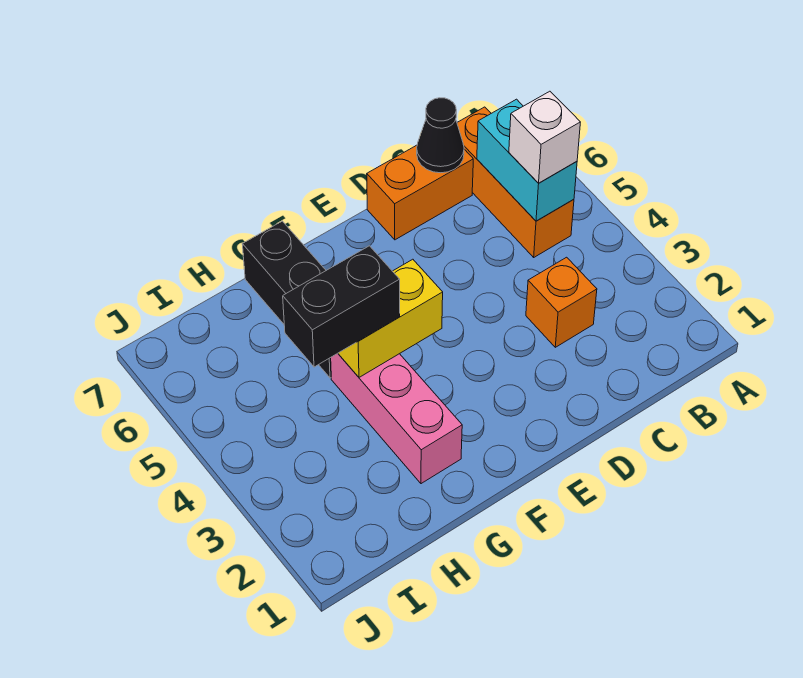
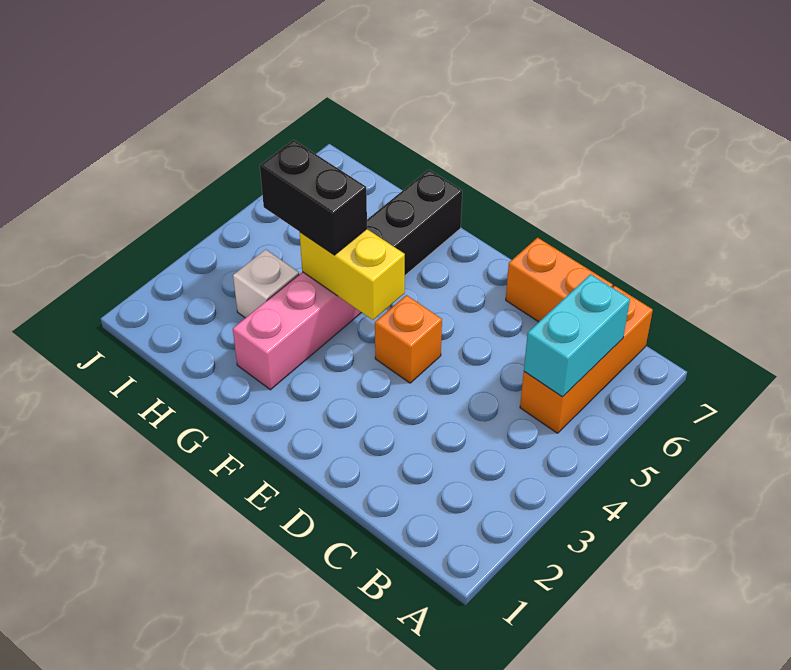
white brick B5 level 3 -> white brick H3 level 1
orange brick C3 level 1 -> orange brick E4 level 1
black cone C7 level 2 -> none

